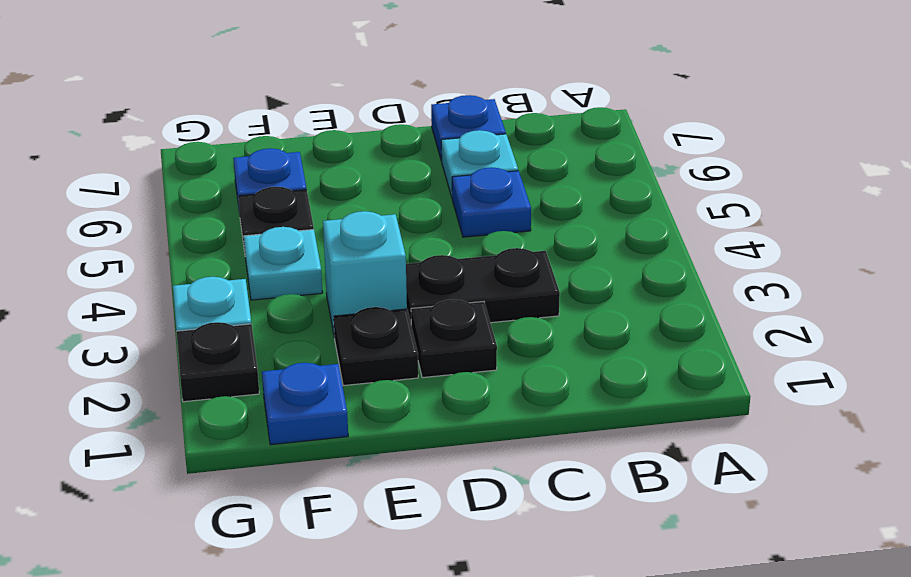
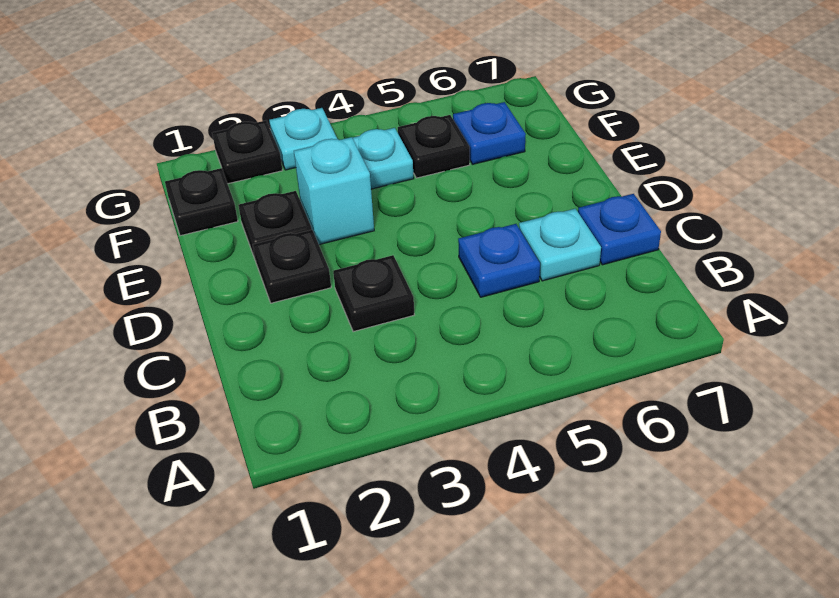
black plate C3:D3 level 1 -> black plate C3 level 1
blue plate F1 level 1 -> black plate F1 level 1

